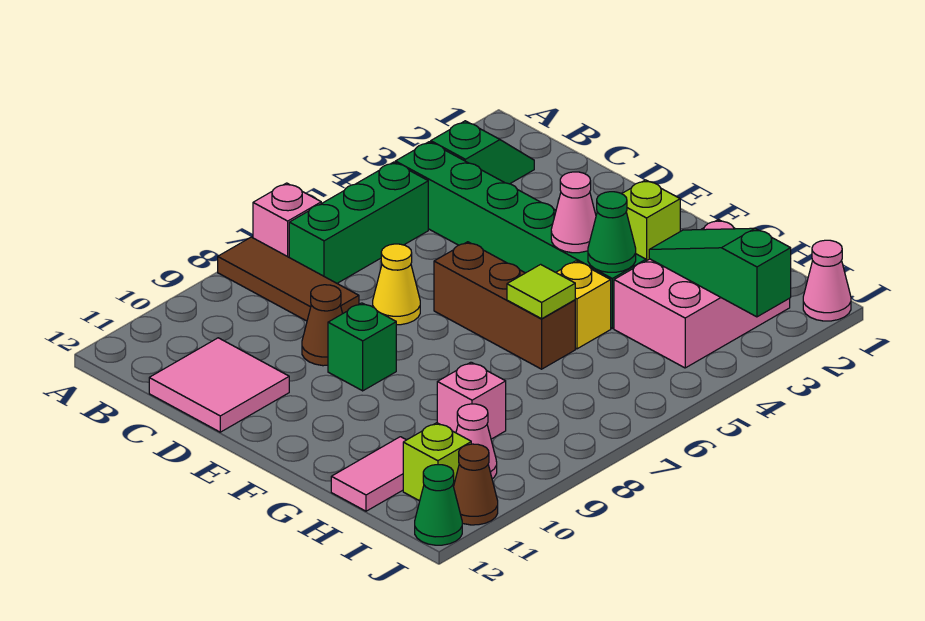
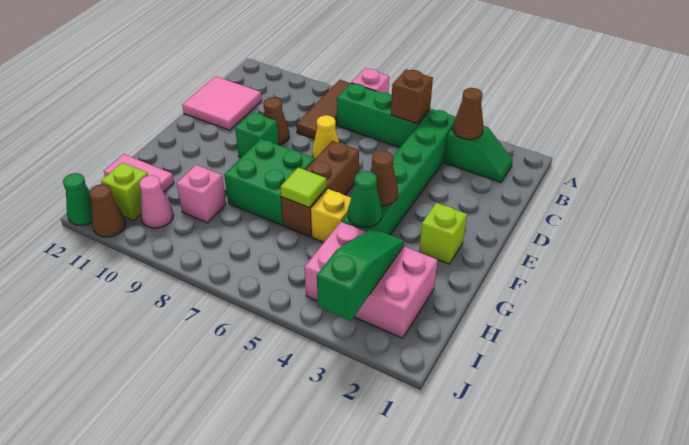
none -> brown cone B3 level 2
none -> brown brick B5 level 2
pink cone F4 level 2 -> brown cone F4 level 2
none -> green brick F7:G8 level 1
pink cone J1 level 1 -> none

